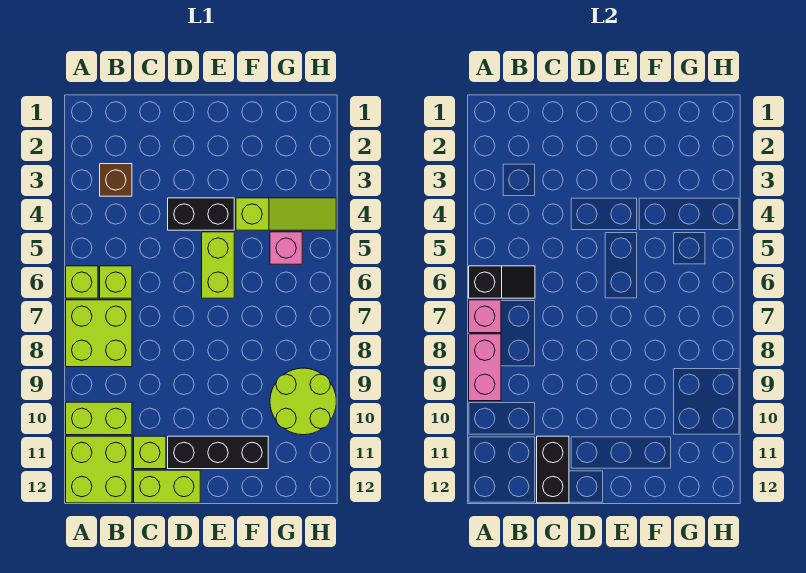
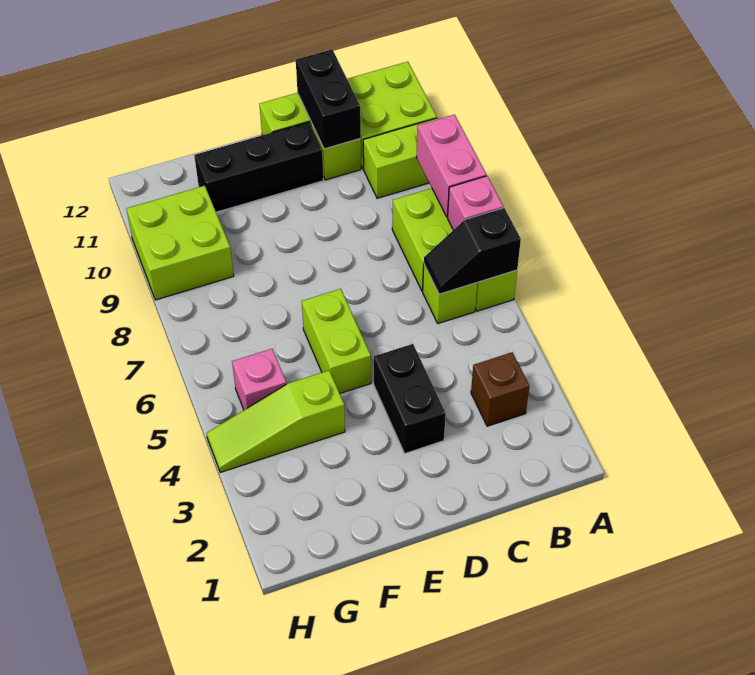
black brick D4:E4 level 1 -> black brick D3:D4 level 1
lime round brick G9:H10 level 1 -> lime brick G9:H10 level 1

